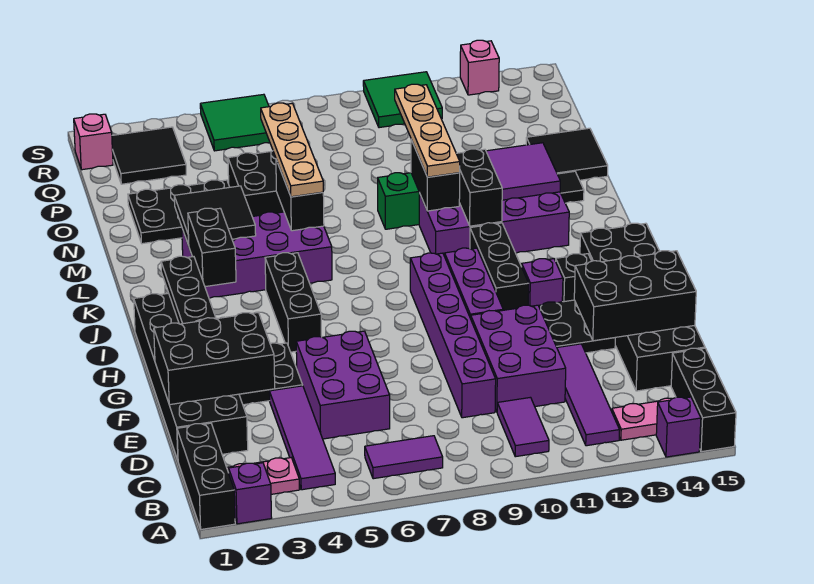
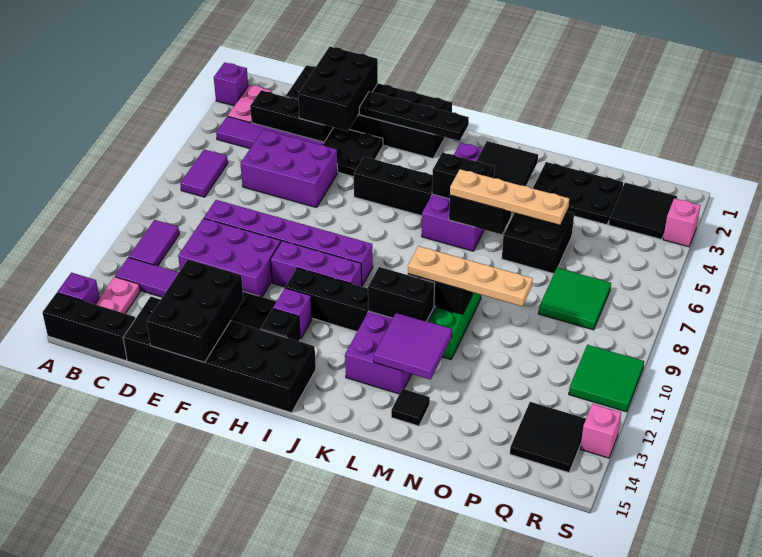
black brick A1:C1 level 1 -> black brick C3:E3 level 1
purple tile B10:C10 level 1 -> purple tile B10:B11 level 1
black brick J3:K3 level 2 -> black brick K5:L5 level 2
black plate N2:O4 level 1 -> black plate N2:P3 level 1
black tile N14:O15 level 1 -> black tile Q13:R14 level 1
pink brick R1 level 1 -> pink brick S3 level 1
green tile R5:S6 level 1 -> green tile P7:Q8 level 1

